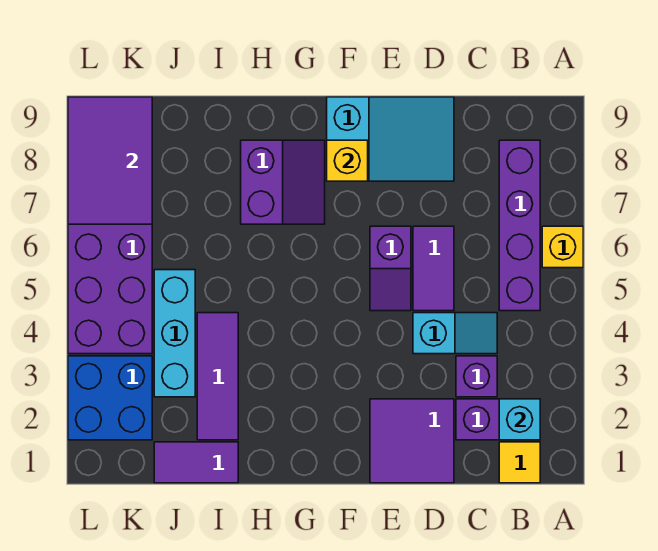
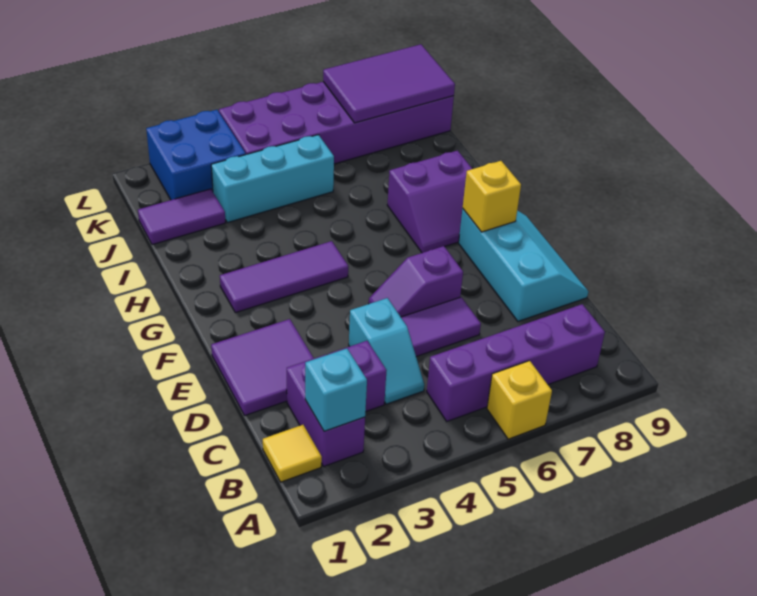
cyan slope D8:F9 level 1 top F -> cyan slope D8:F9 level 1 top 8
purple tile I1:J1 level 1 -> purple tile J1:J2 level 1
purple tile I2:I4 level 1 -> purple tile G2:G4 level 1

